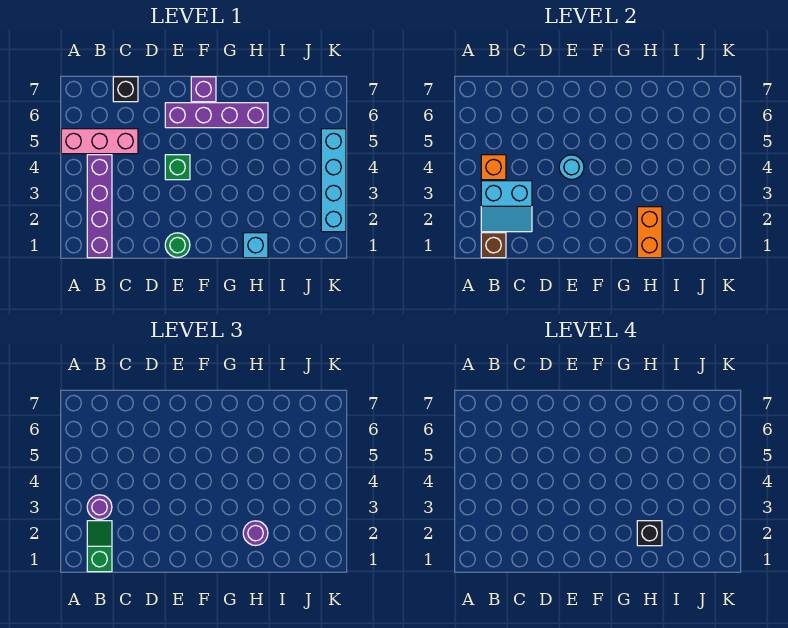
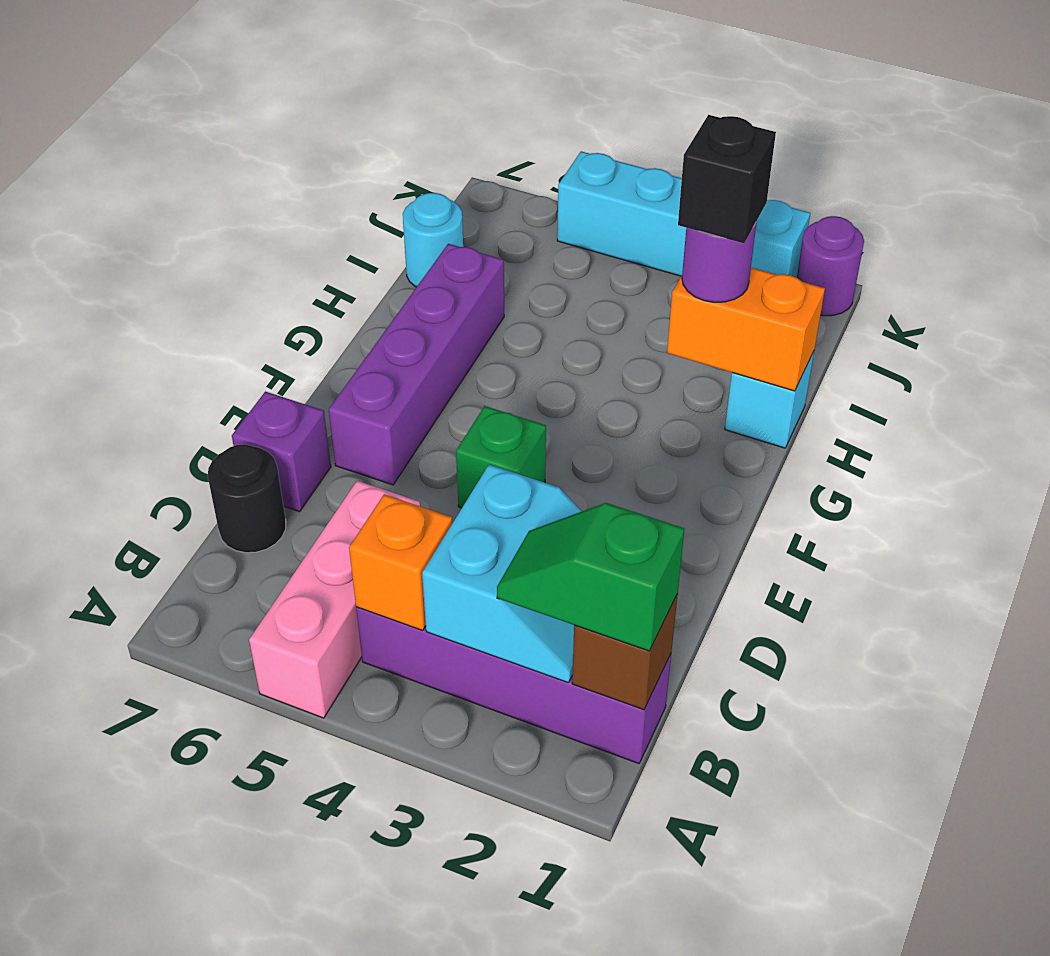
purple round brick B3 level 3 -> purple round brick K1 level 1
black brick C7 level 1 -> black round brick C7 level 1
green round brick E1 level 1 -> none
cyan round brick E4 level 2 -> cyan round brick I7 level 1
purple brick F7 level 1 -> purple brick D7 level 1

